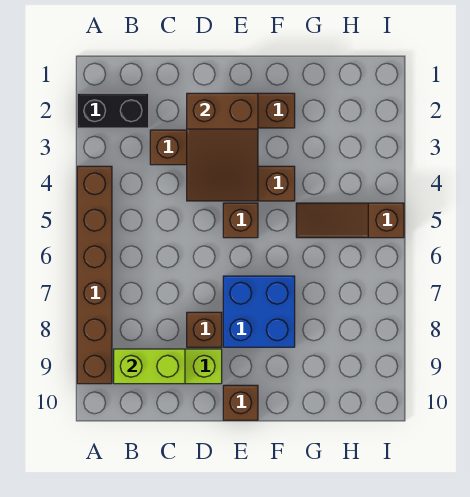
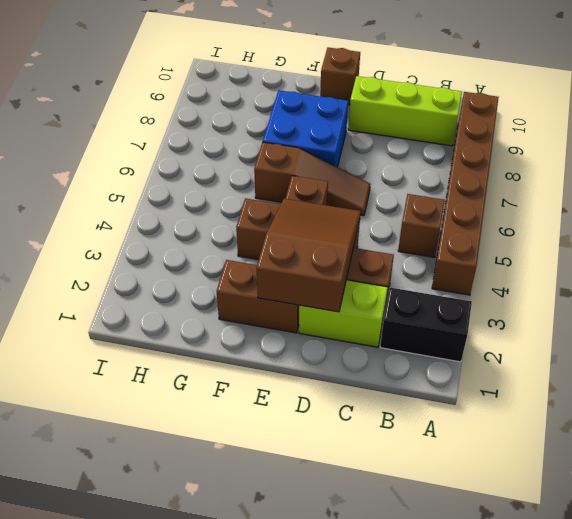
lime brick B9:C9 level 2 -> lime brick C2:D2 level 1
brown brick D8 level 1 -> brown brick B5 level 1
brown slope G5:I5 level 1 top I -> brown slope D6:F6 level 1 top F

